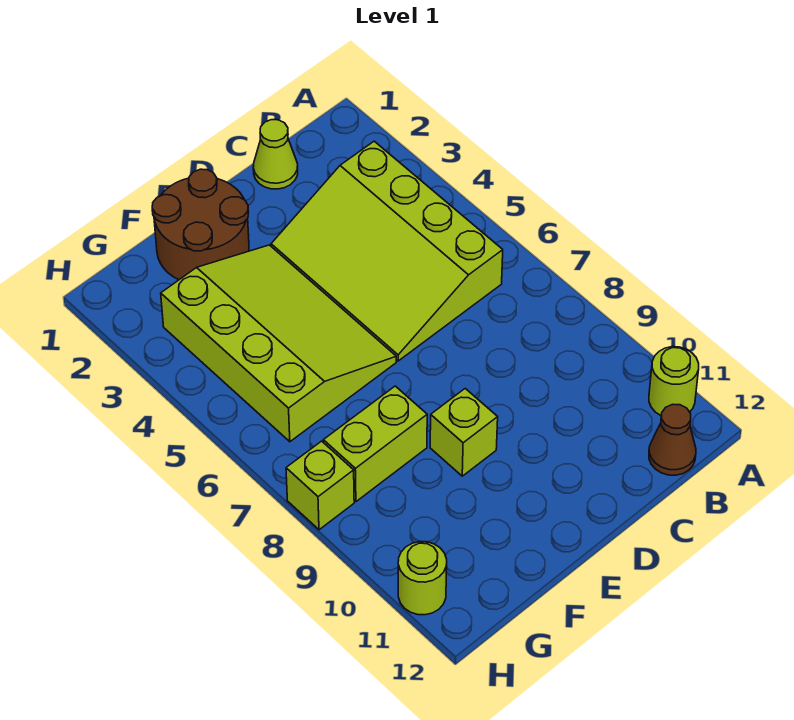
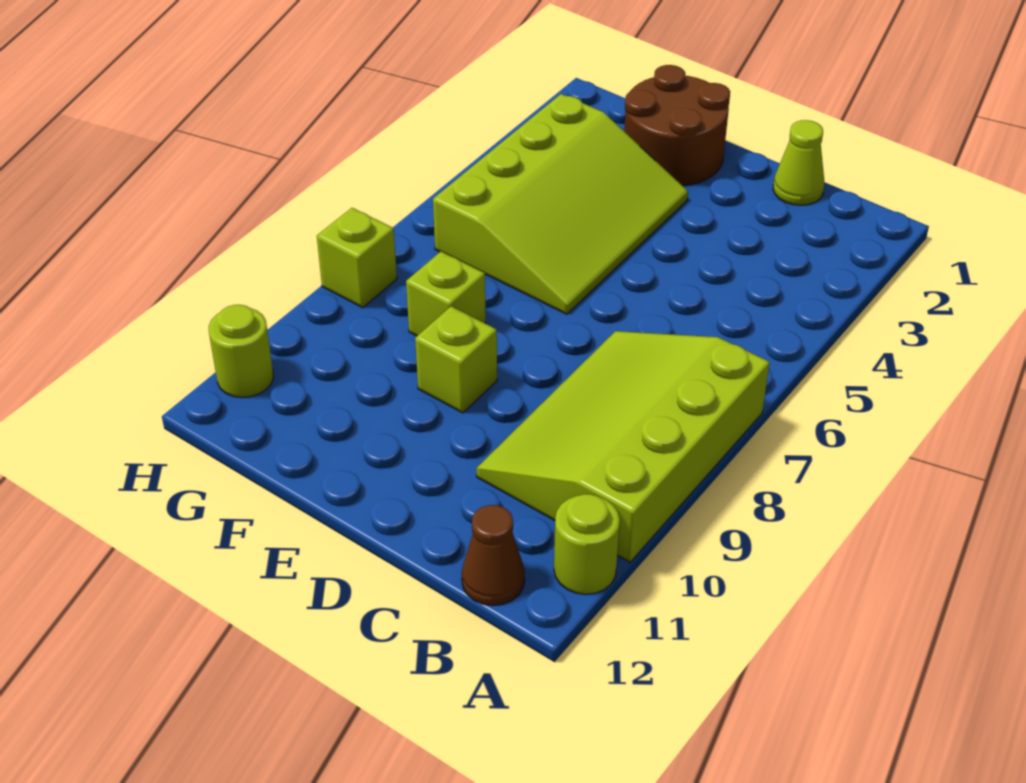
lime slope B3:D6 level 1 top B -> lime slope A7:C10 level 1 top A
lime brick F8:G8 level 1 -> lime brick F8 level 1

